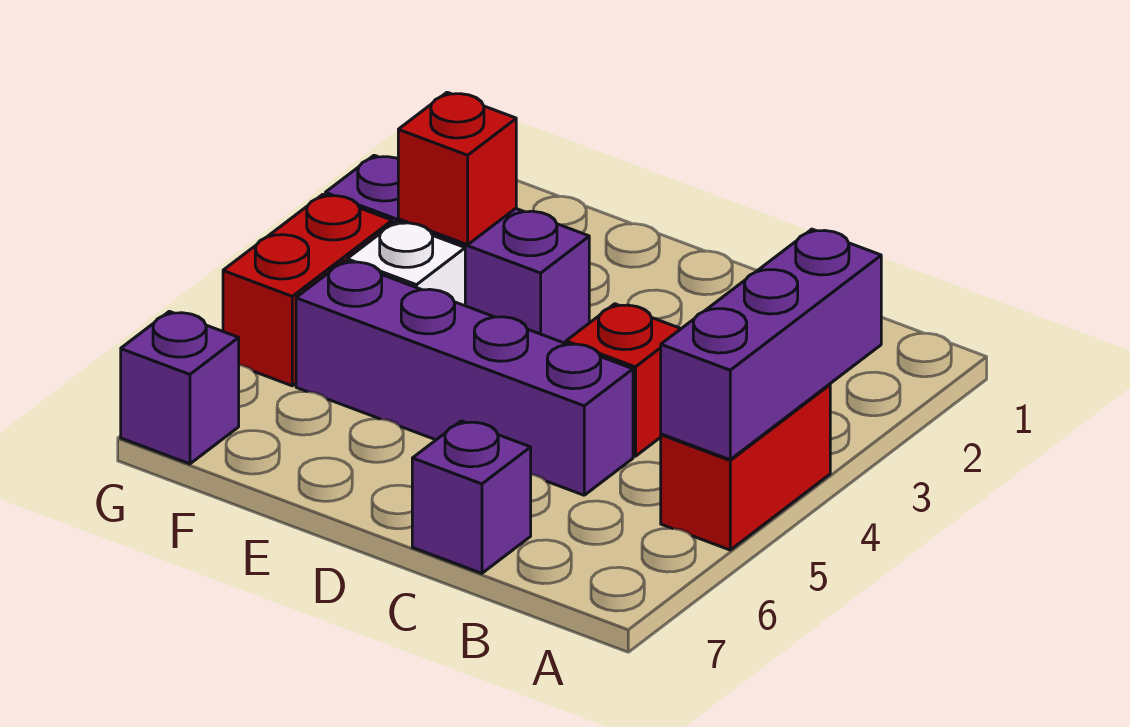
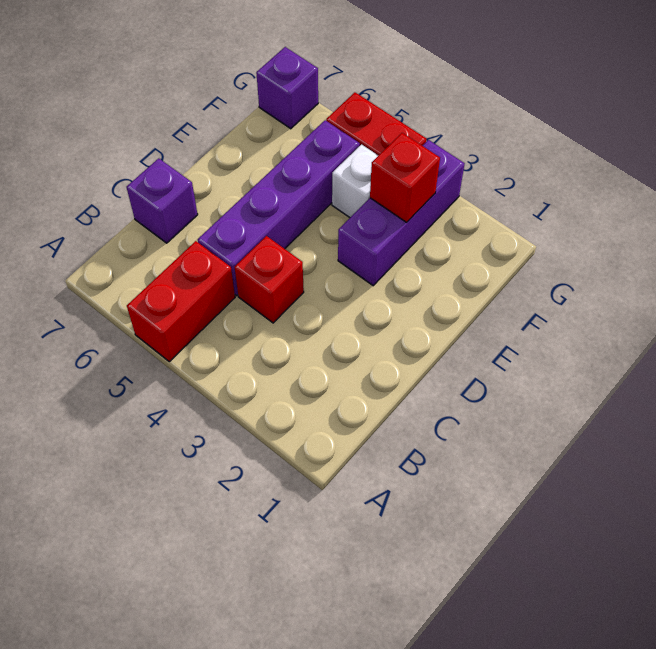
purple brick A3:A5 level 2 -> none
red brick A4:A5 level 1 -> red brick A5:B5 level 1

